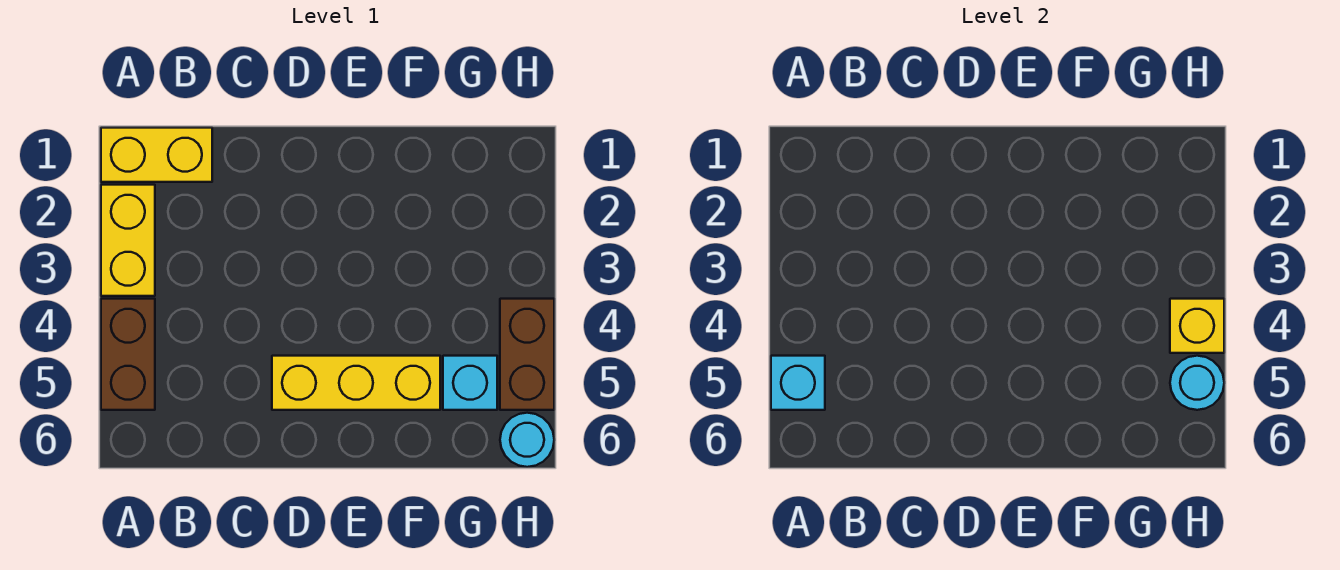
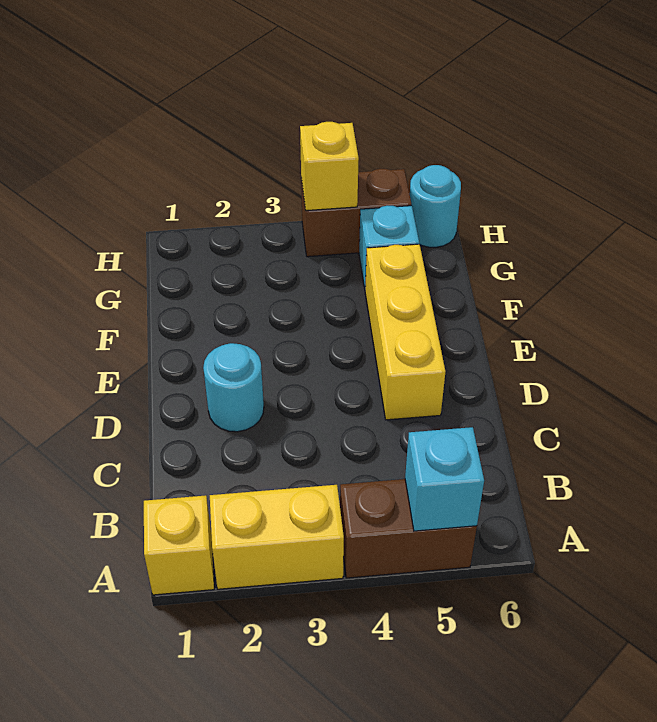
yellow brick A1:B1 level 1 -> yellow brick A1 level 1
cyan round brick H5 level 2 -> cyan round brick D2 level 1

